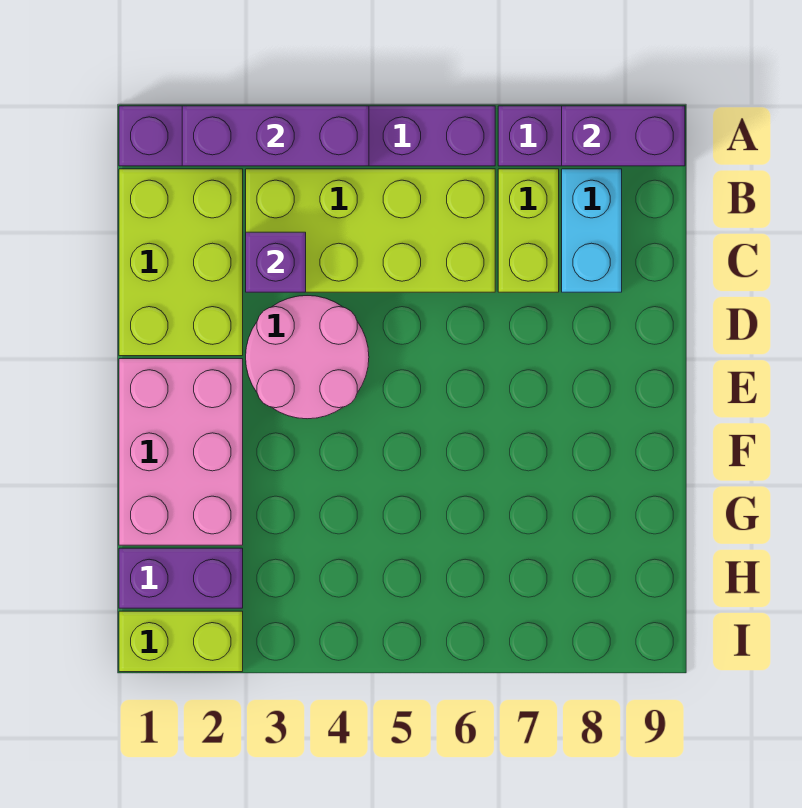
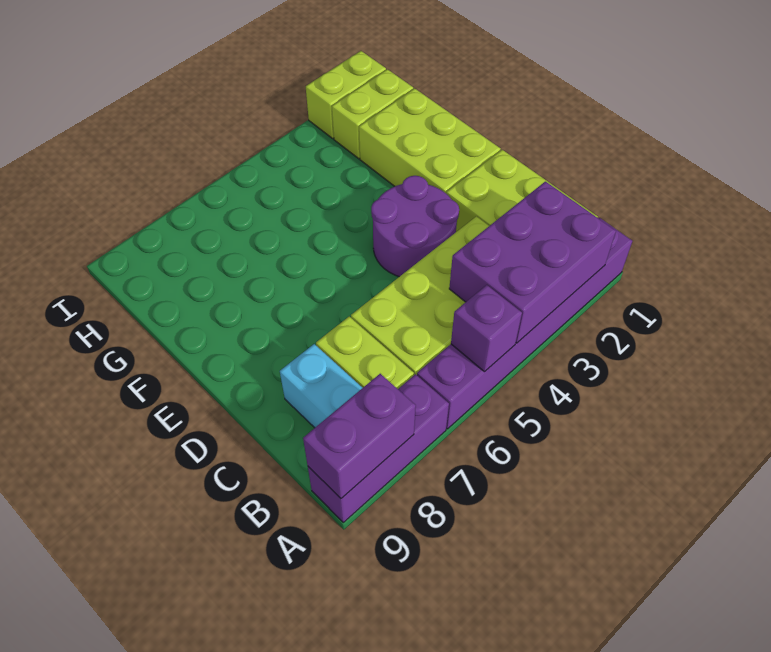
purple brick A2:A4 level 2 -> purple brick A2:B4 level 2
purple brick C3 level 2 -> purple brick A5 level 2
pink round brick D3:E4 level 1 -> purple round brick D3:E4 level 1
pink brick E1:G2 level 1 -> lime brick E1:G2 level 1
purple brick H1:H2 level 1 -> lime brick H1:H2 level 1

